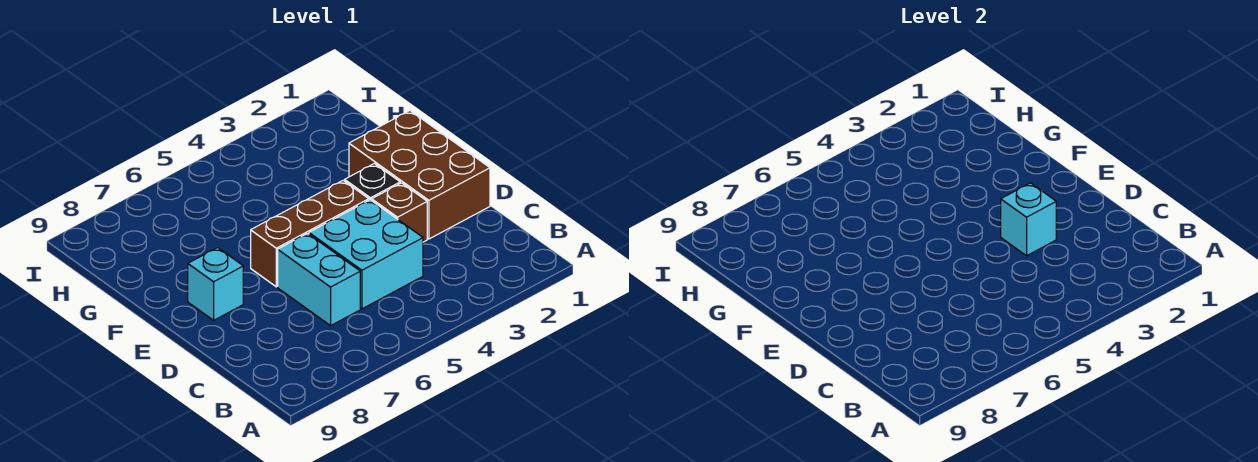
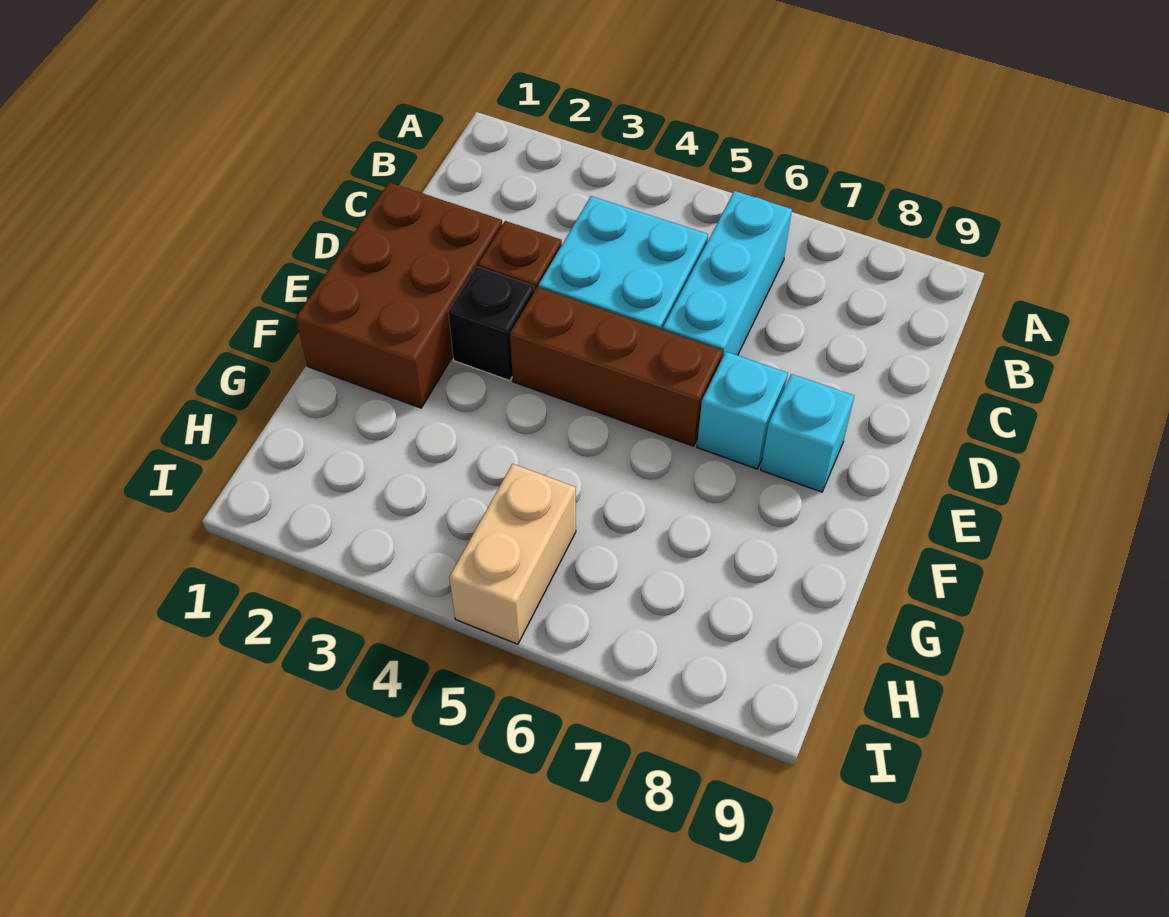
cyan brick C6:D6 level 1 -> cyan brick B6:D6 level 1
cyan brick D3 level 2 -> cyan brick E7 level 1
none -> tan brick H5:I5 level 1

